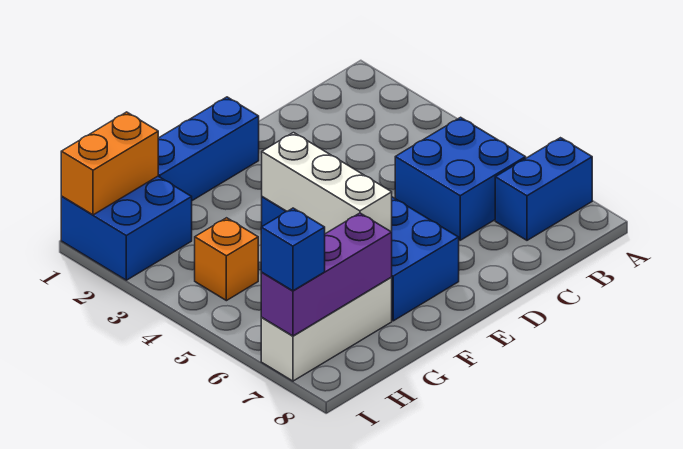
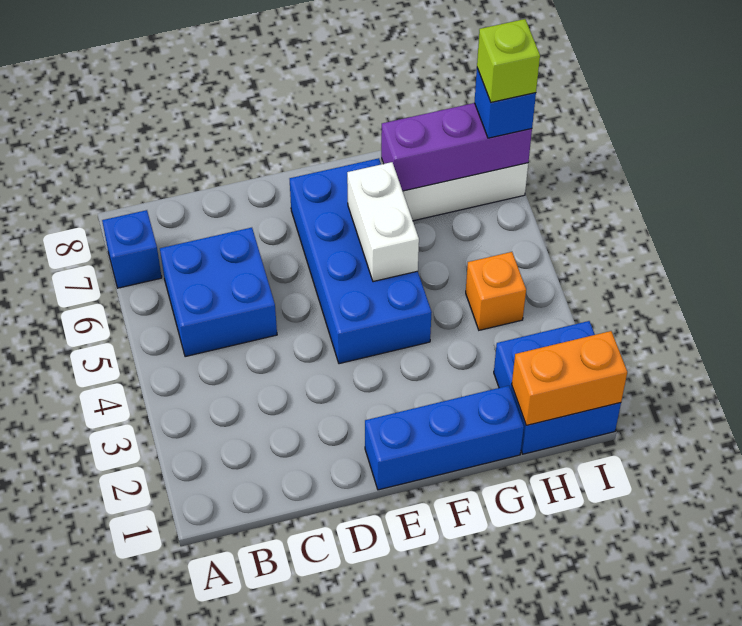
blue brick A7:B7 level 1 -> blue brick A7 level 1
white brick F4:F6 level 2 -> white brick F5:F6 level 2
none -> lime brick I7 level 4

